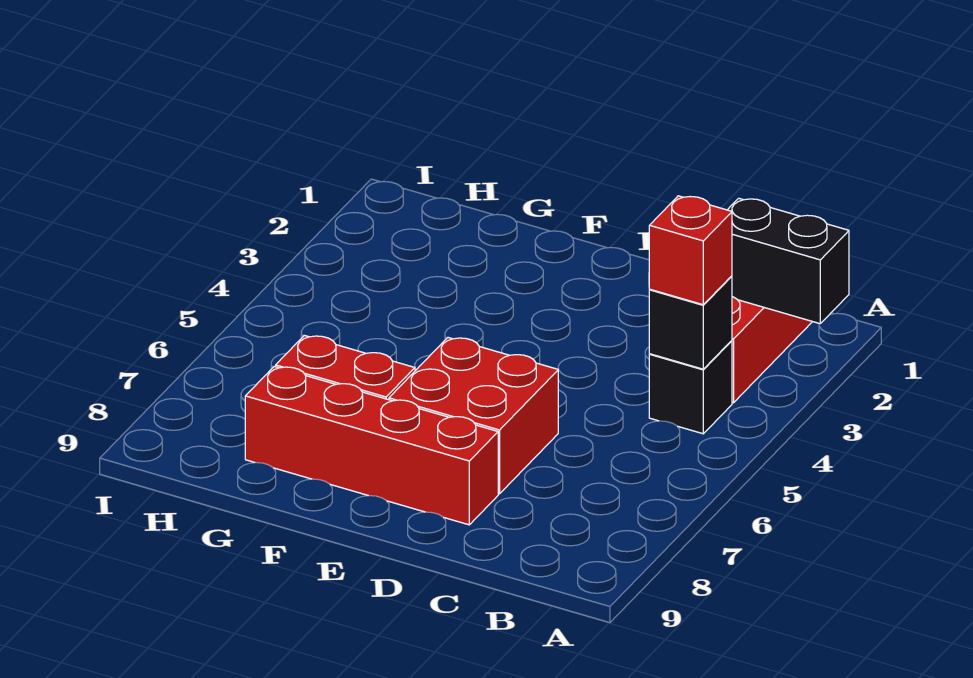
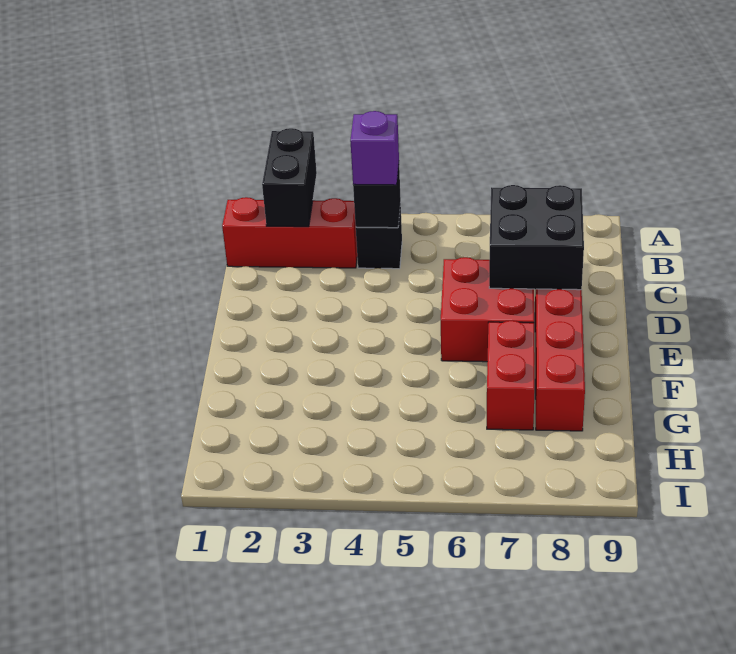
red brick B4 level 3 -> purple brick B4 level 3
none -> black brick C7:D8 level 2

